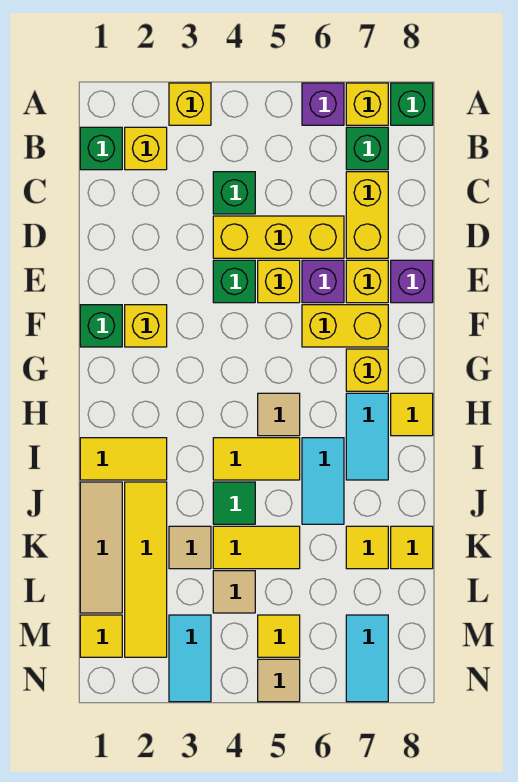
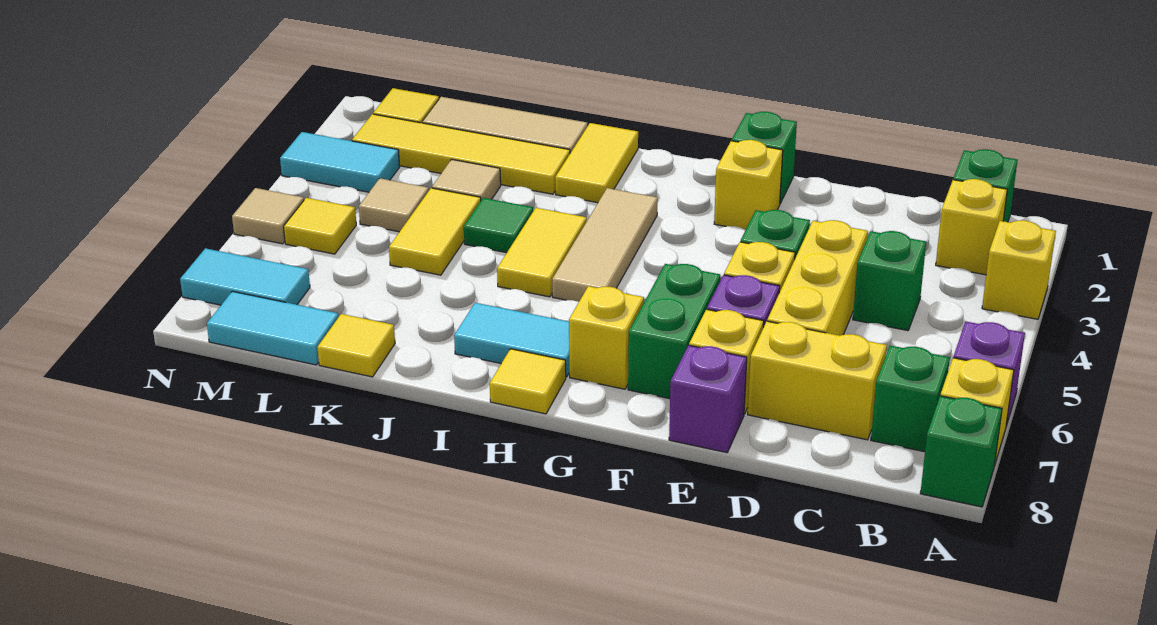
yellow brick F6:F7 level 1 -> green brick F6:F7 level 1
tan tile H5 level 1 -> tan tile H3:H5 level 1
cyan tile I6:J6 level 1 -> cyan tile L8:M8 level 1
yellow tile K7 level 1 -> none

